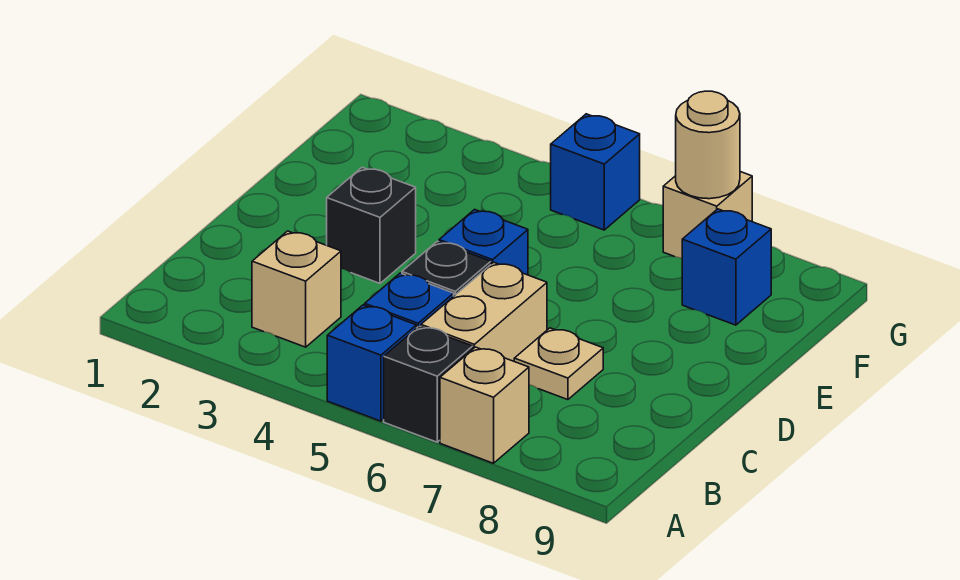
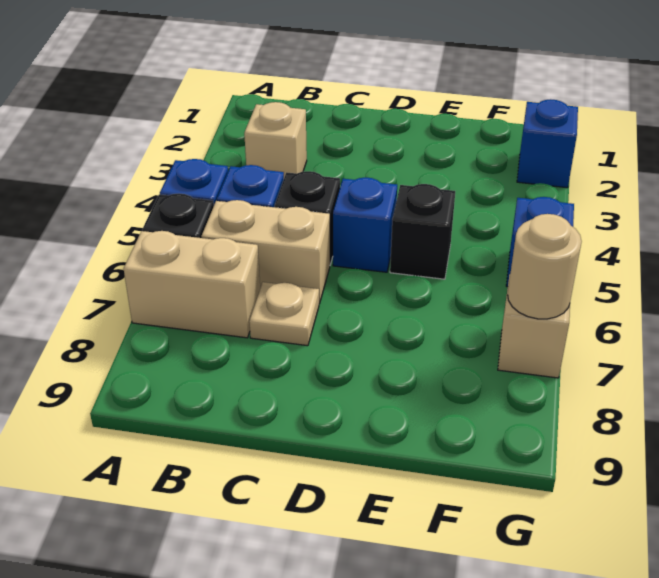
tan brick A7 level 1 -> tan brick A7:B7 level 1
black brick D3 level 1 -> black brick E5 level 1
blue brick F8 level 1 -> blue brick G2 level 1

